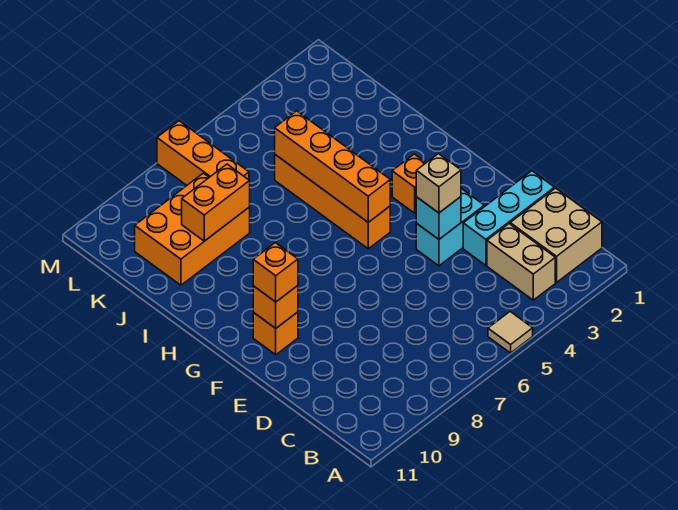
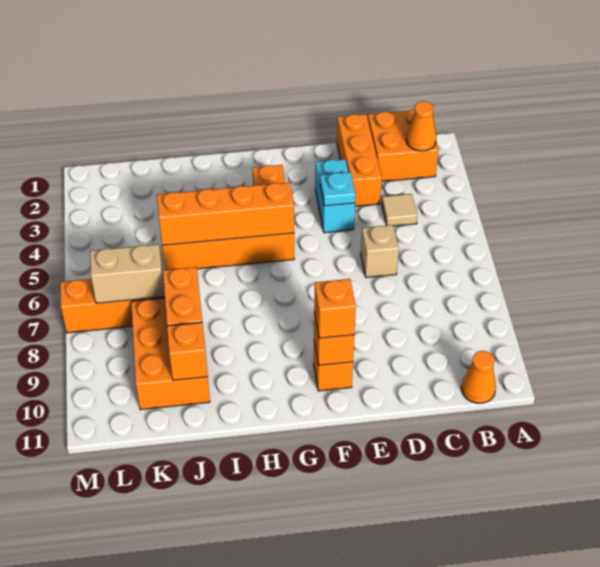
tan tile A5 level 1 -> tan tile C4 level 1
tan brick B1:C2 level 1 -> orange brick B1:C2 level 1
none -> orange cone B2 level 2
tan brick B3:C3 level 1 -> tan brick K7:L7 level 2
none -> orange cone B11 level 1
cyan brick D1:D3 level 1 -> orange brick D1:D3 level 1
cyan brick E4 level 2 -> cyan plate E4 level 2
tan brick E4 level 3 -> tan brick D6 level 1
none -> orange brick J10 level 2

